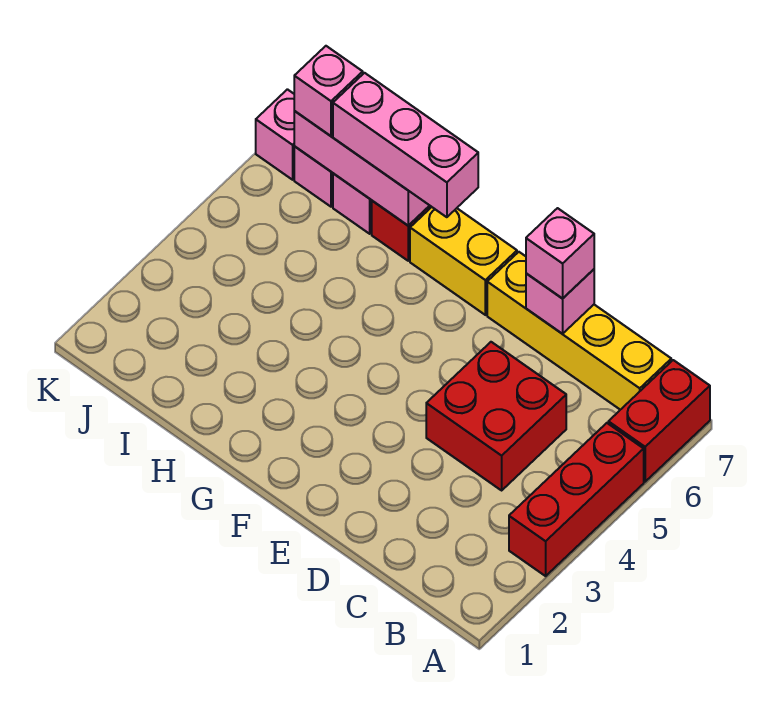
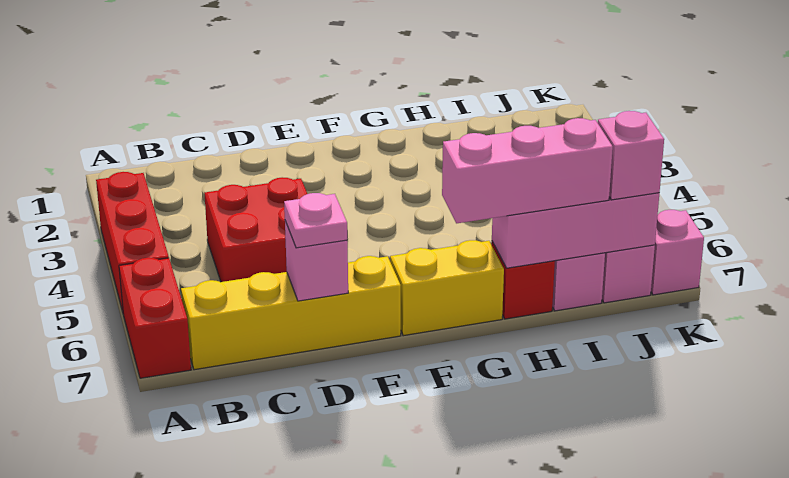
pink brick D7 level 3 -> pink plate D7 level 3

